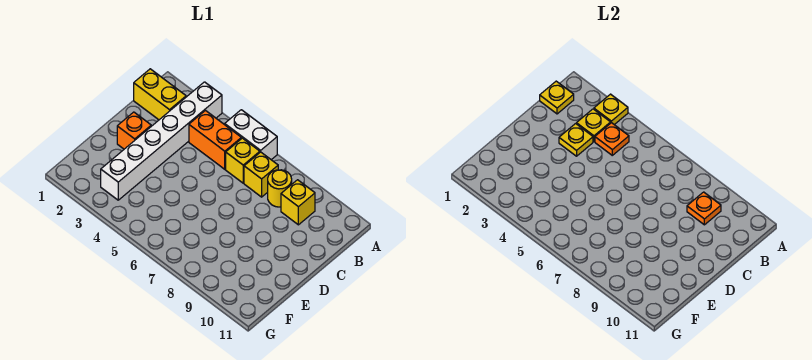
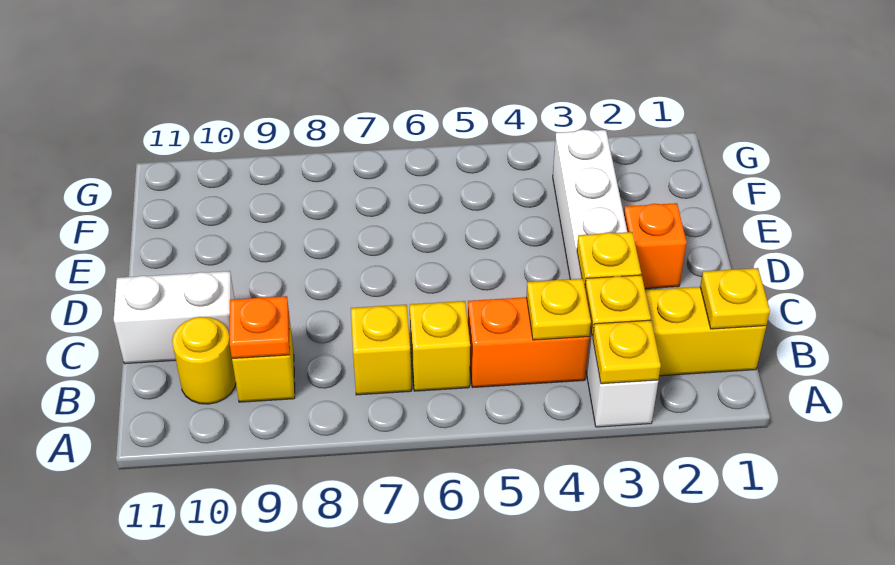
white brick A5:A6 level 1 -> white brick C10:C11 level 1
orange plate B4 level 2 -> yellow plate B4 level 2
yellow round brick B8 level 1 -> yellow round brick B10 level 1

